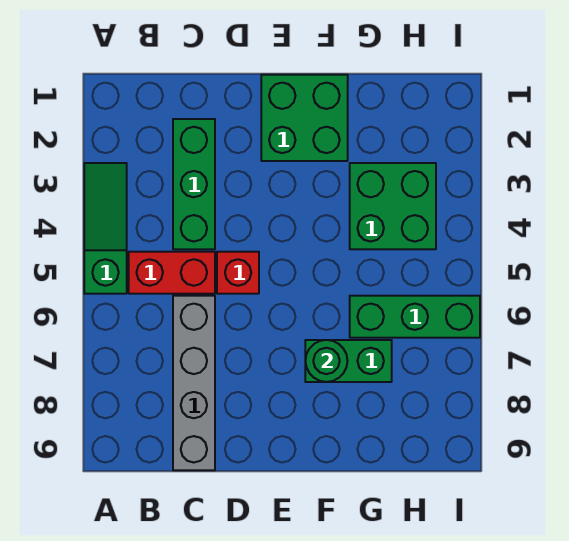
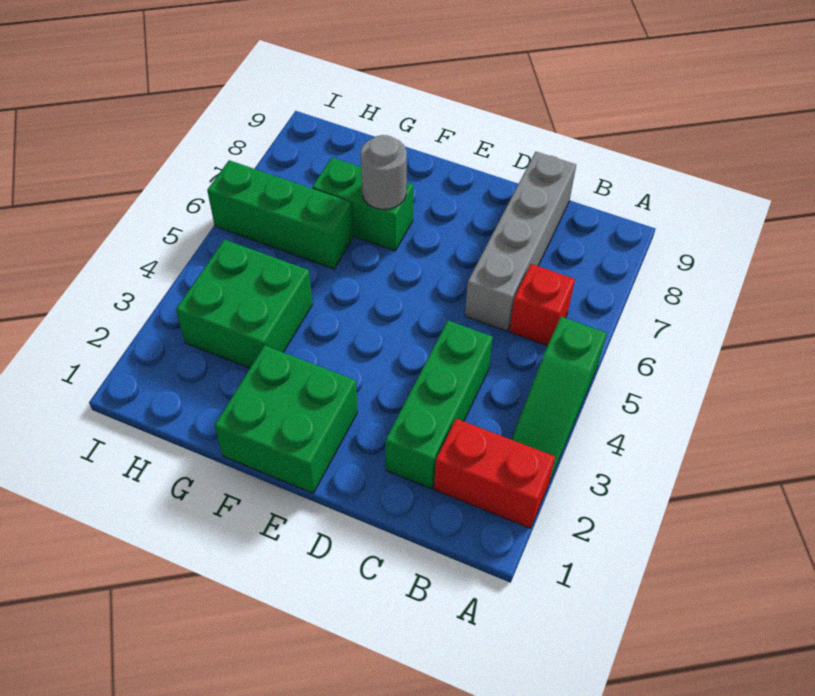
red brick B5:C5 level 1 -> red brick A2:B2 level 1
red brick D5 level 1 -> red brick B6 level 1
green round brick F7 level 2 -> grey round brick F7 level 2

